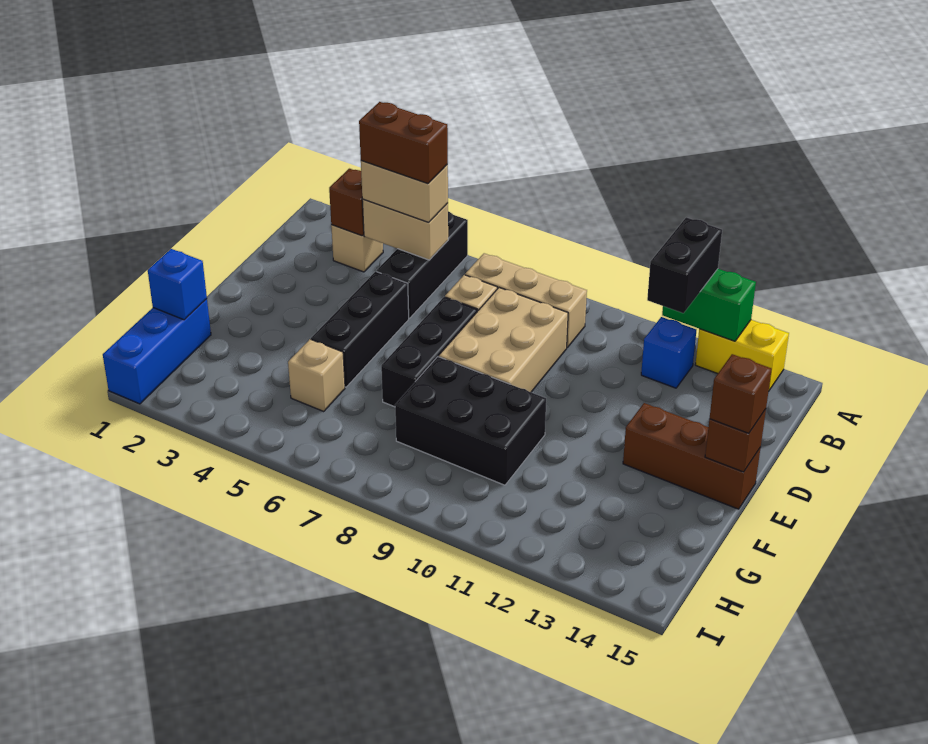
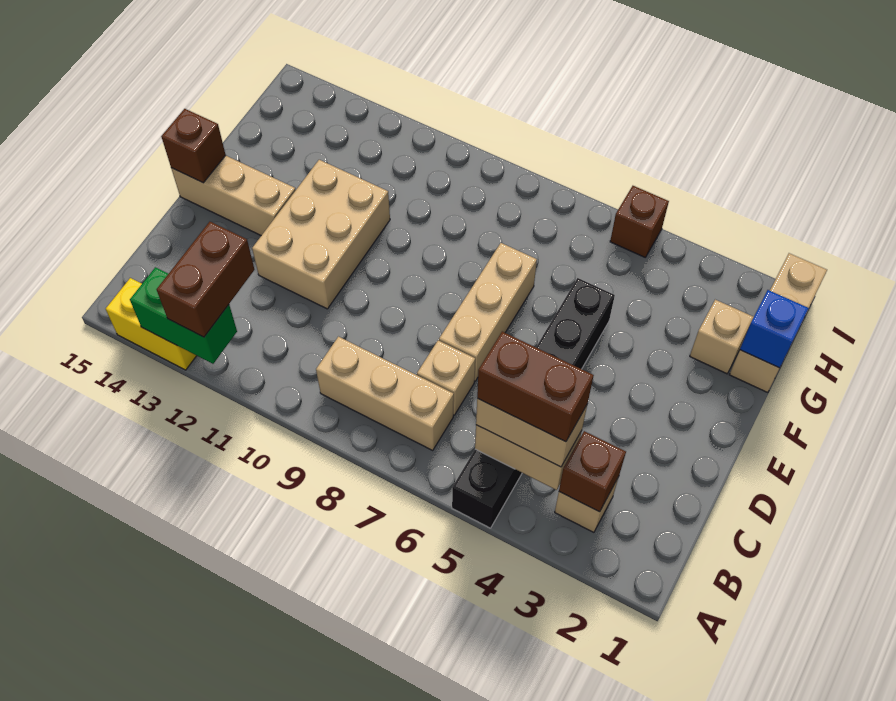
black brick A12:B12 level 3 -> brown brick A12:B12 level 3
blue brick B12 level 1 -> none
tan brick C8:E9 level 1 -> tan brick D11:F12 level 1
black brick D7:F7 level 1 -> tan brick D7:F7 level 1
brown brick E13:E15 level 1 -> tan brick E13:E15 level 1
brown brick E15 level 3 -> brown brick I5 level 1
black brick F8:G10 level 1 -> none
blue brick G1:I1 level 1 -> tan brick G1:I1 level 1
tan brick G5 level 1 -> tan brick G2 level 1

